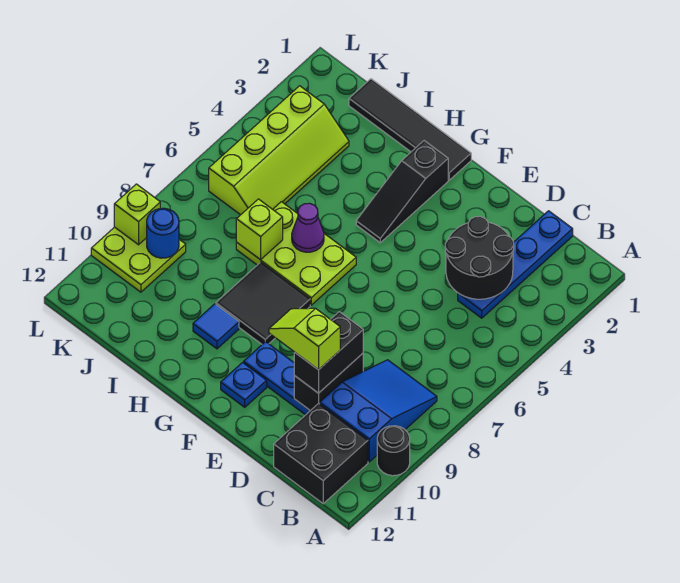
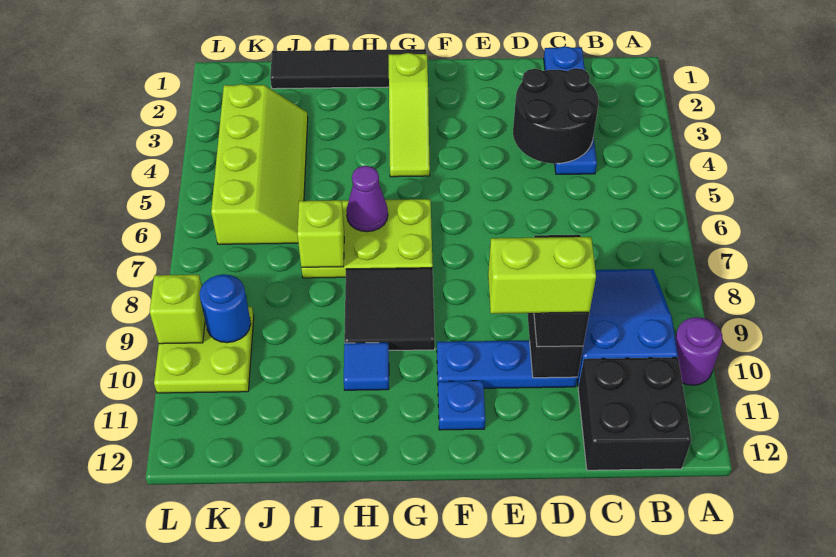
black round brick A10 level 1 -> purple round brick A10 level 1
lime slope D10:E10 level 4 top D -> lime brick D10:E10 level 4
black slope G2:G4 level 1 top 2 -> lime slope G2:G4 level 1 top 2

